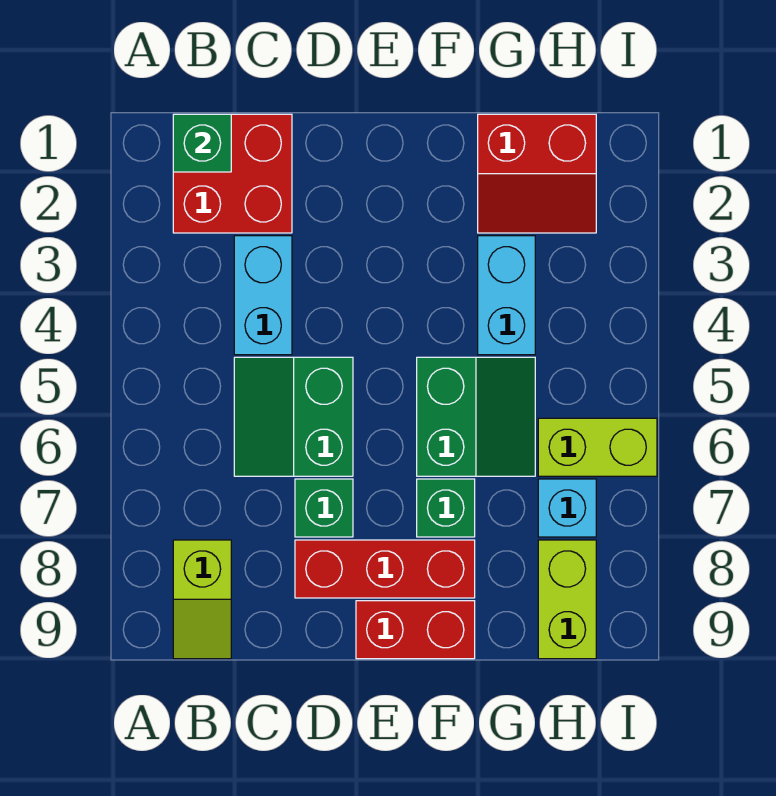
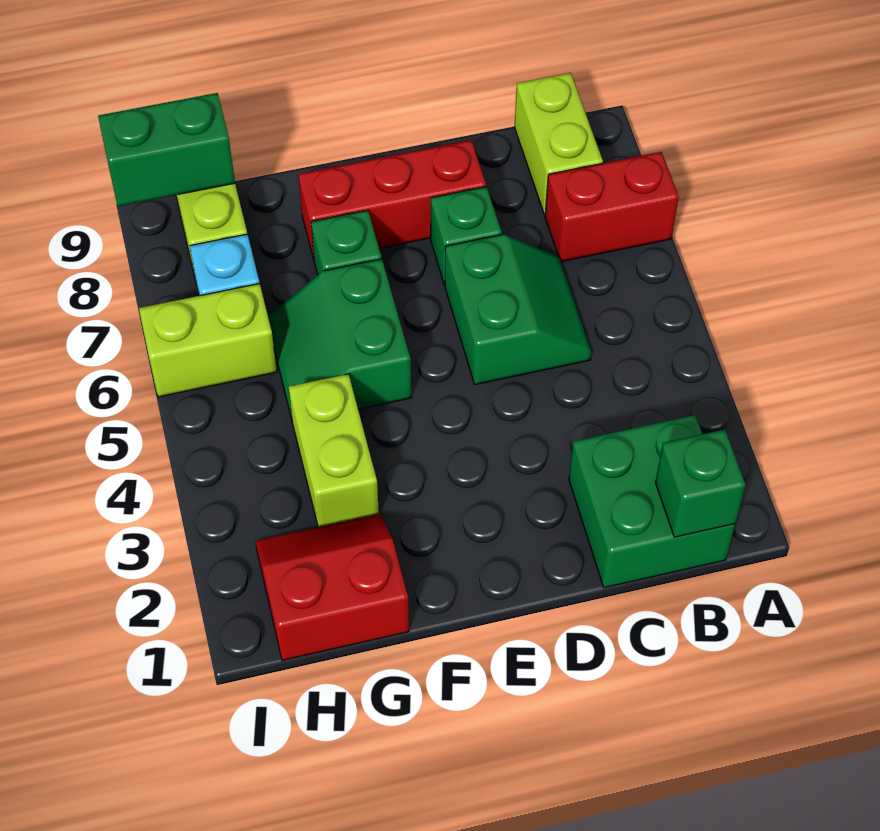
red brick B1:C2 level 1 -> green brick B1:C2 level 1
lime slope B8:B9 level 1 top 8 -> lime brick B8:B9 level 1
cyan brick C3:C4 level 1 -> none
red brick E9:F9 level 1 -> red brick A7:B7 level 1
cyan brick G3:G4 level 1 -> lime brick G3:G4 level 1
none -> green brick H9:I9 level 2

